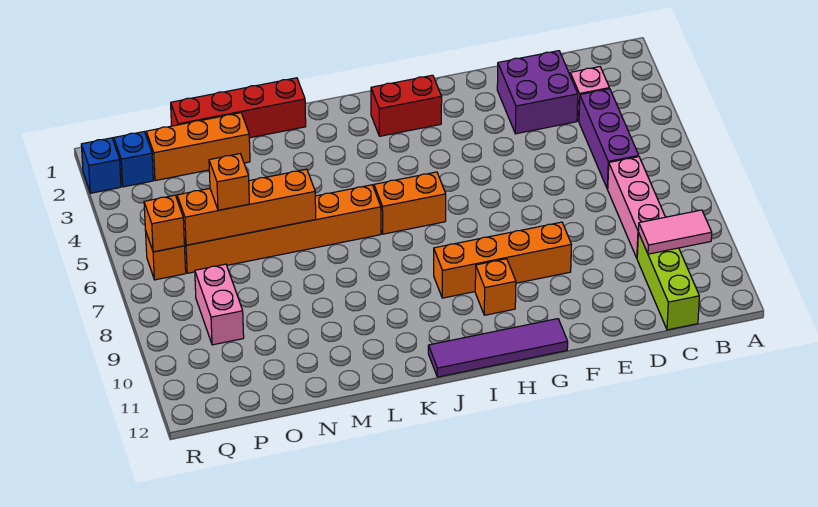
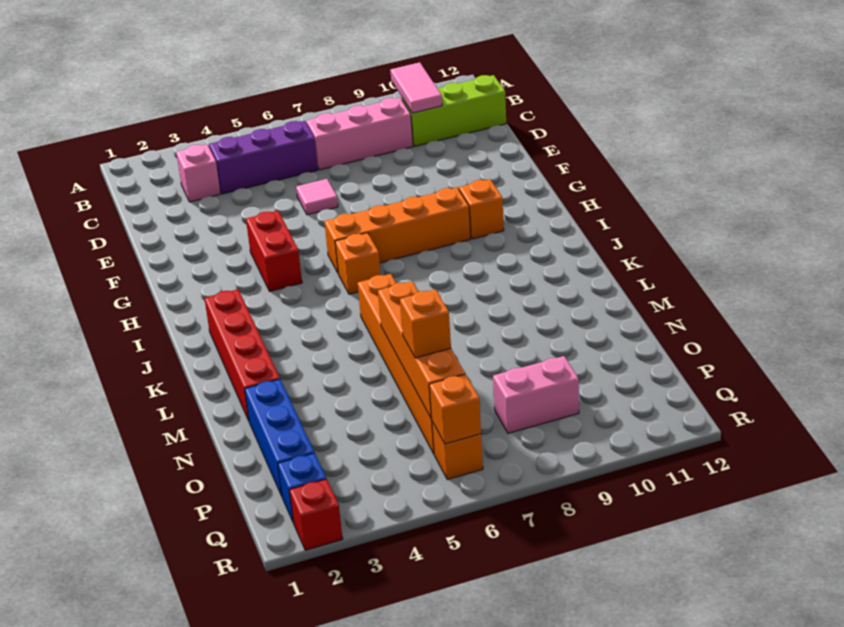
purple brick D2:E3 level 1 -> none
none -> pink tile E6 level 1
orange brick F9:I9 level 1 -> orange brick H6:H9 level 1
purple tile G12:J12 level 1 -> none
red brick H2:I2 level 1 -> red brick G4:H4 level 1
orange brick I6:J6 level 1 -> orange brick I6 level 1
red brick L1:O1 level 1 -> red brick J2:M2 level 1
orange brick N2:P2 level 1 -> blue brick N2:P2 level 1
blue brick R2 level 1 -> red brick R2 level 1

